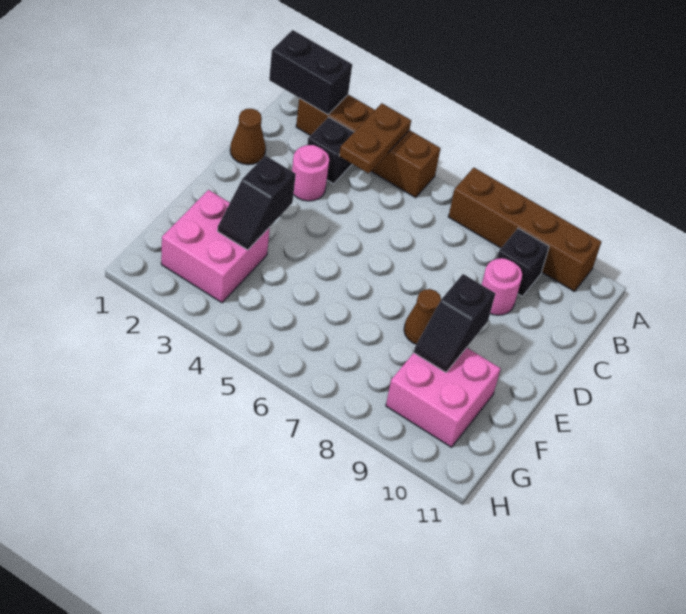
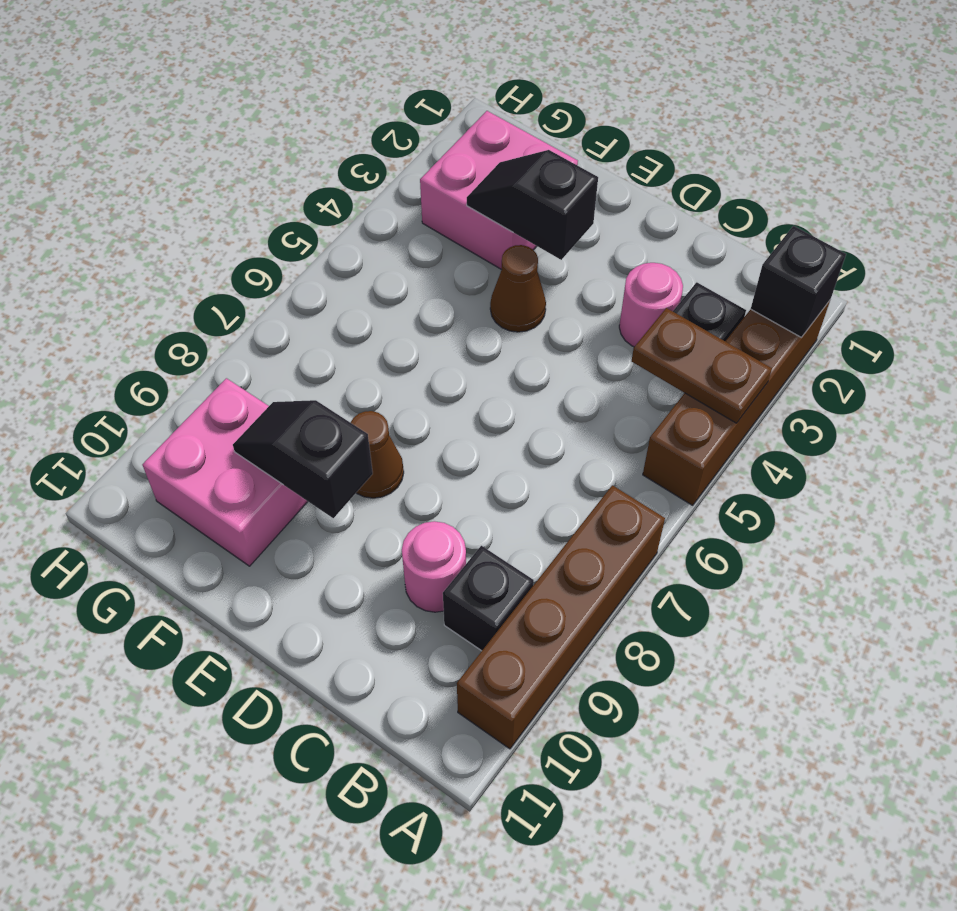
black brick A1:A2 level 2 -> black brick A2 level 2
brown cone C1 level 1 -> brown cone E4 level 1

